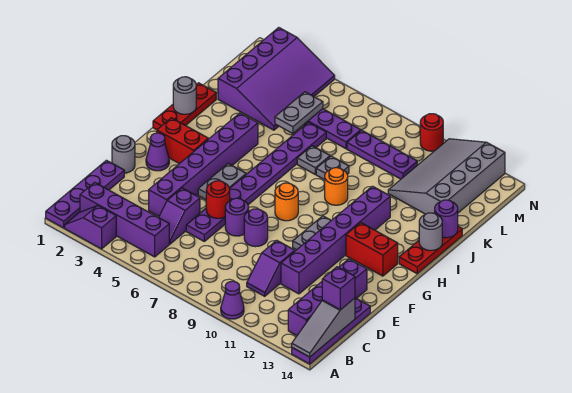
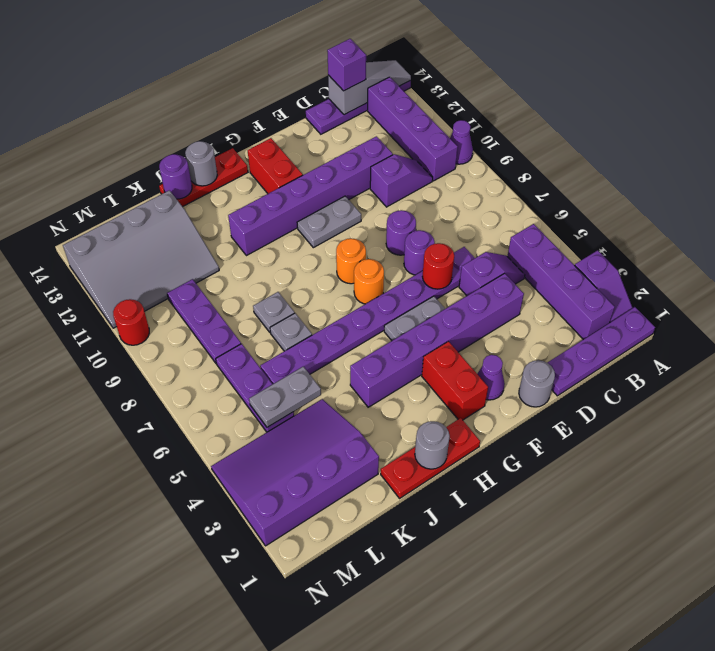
purple brick B13:E13 level 1 -> purple brick B10:B13 level 1
orange round brick I9 level 1 -> orange round brick G7 level 1

